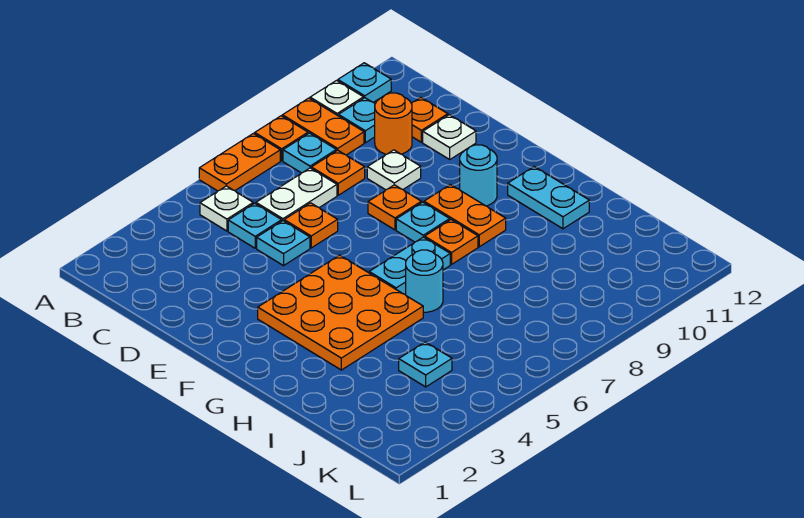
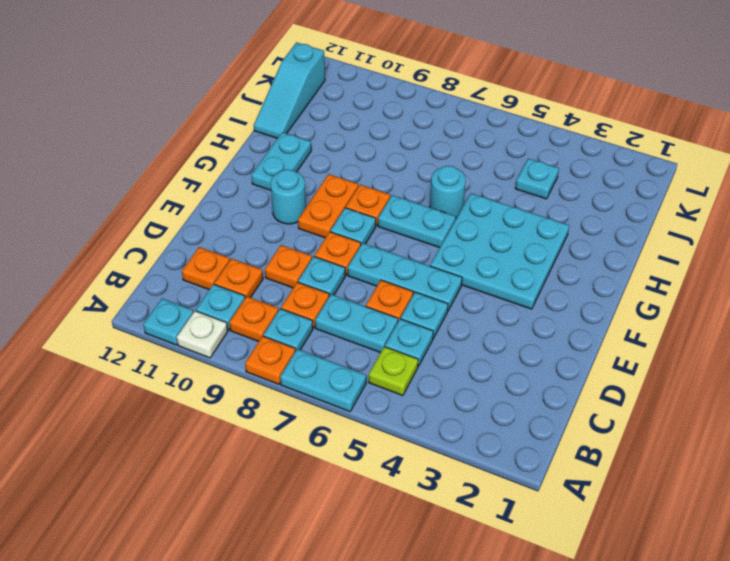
orange plate A6:A7 level 1 -> cyan plate A6:A7 level 1
orange plate A9:B9 level 1 -> orange plate B9 level 1
white plate B5 level 1 -> lime plate B5 level 1
white plate C6:C7 level 1 -> cyan plate C6:C7 level 1
orange round brick C10 level 1 -> orange plate C10 level 1
none -> cyan plate D8 level 1
white plate D9 level 1 -> orange plate D9 level 1
white plate D11 level 1 -> none
none -> cyan plate E5:E7 level 1
orange plate F3:H5 level 1 -> cyan plate F3:H5 level 1
none -> cyan slope I12:K12 level 1 top K

